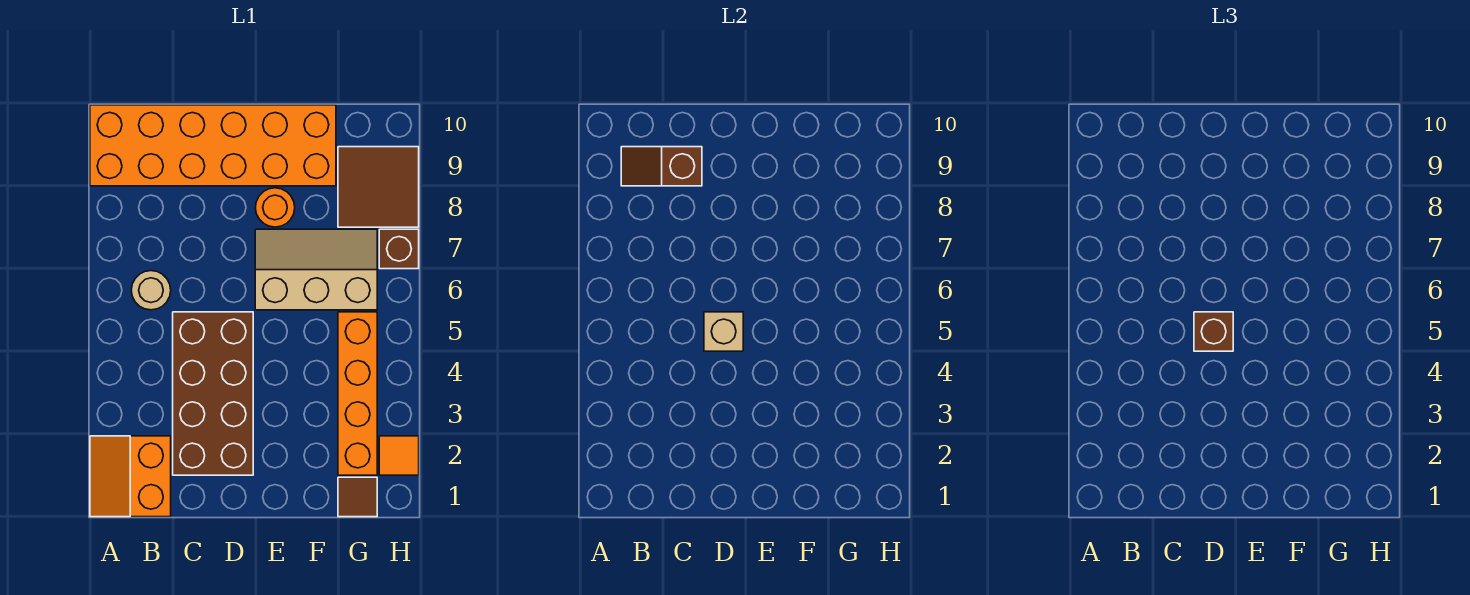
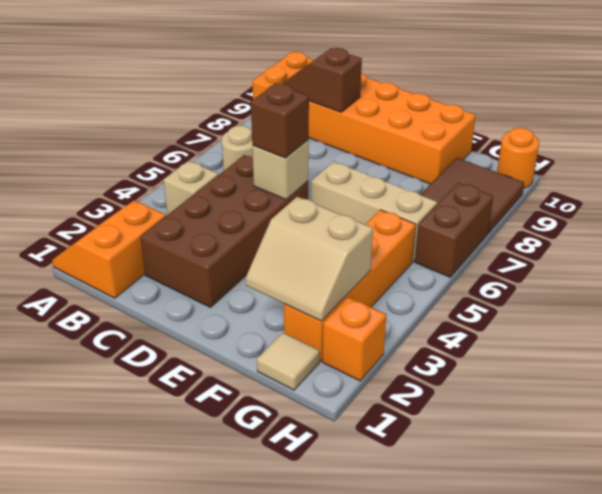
none -> tan brick B4 level 1
orange round brick E8 level 1 -> orange round brick H10 level 1
none -> tan slope F2:G3 level 2 top 3
brown tile G1 level 1 -> tan tile G1 level 1
orange tile H2 level 1 -> orange brick H2 level 1
brown brick H7 level 1 -> brown brick H6:H7 level 1

